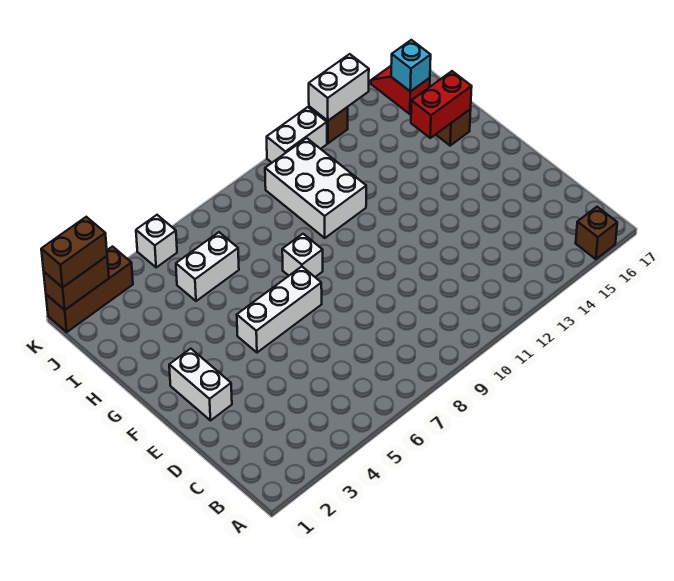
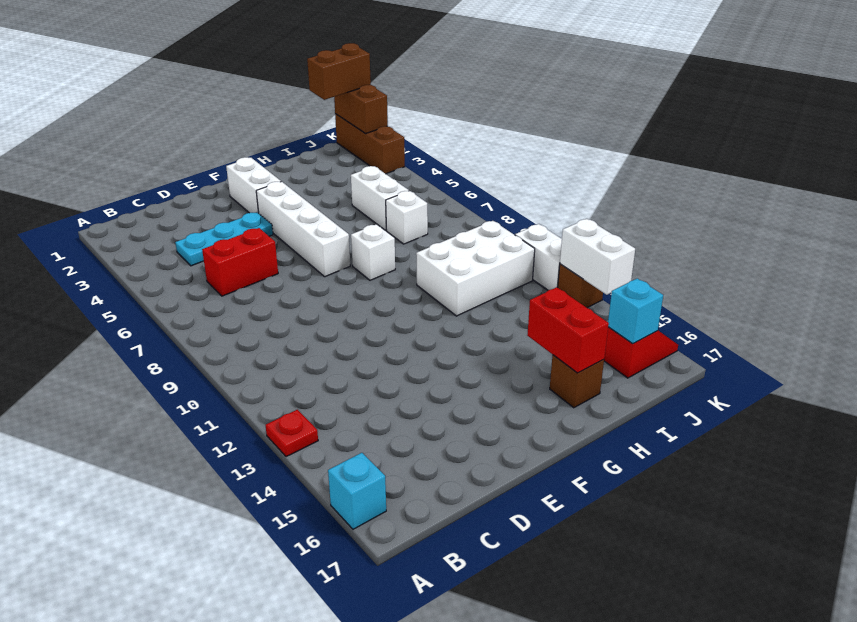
none -> red plate A13 level 1
brown brick A16 level 1 -> cyan brick A16 level 1
none -> cyan plate C4:E4 level 1
none -> red brick C6:D6 level 1
white brick E2:F2 level 1 -> white brick F2:F3 level 1
white brick F5:F7 level 1 -> white brick F4:F7 level 1
brown brick K1:K2 level 3 -> brown brick J1:K1 level 3
white brick K5 level 1 -> white brick I7 level 1

